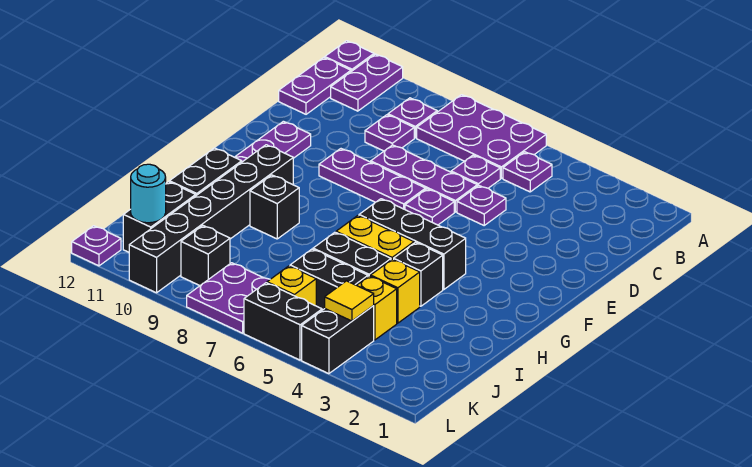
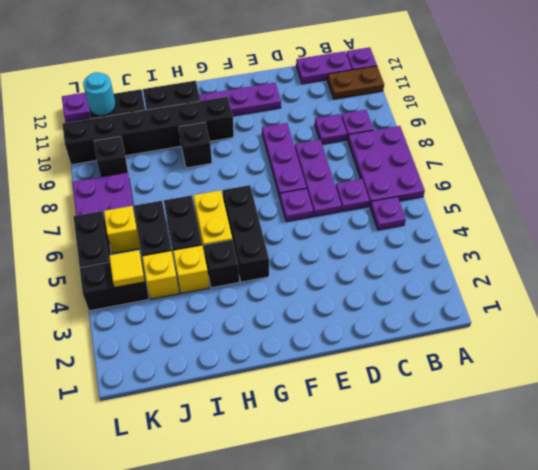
purple plate A11:B11 level 1 -> brown plate A11:B11 level 1
purple plate D5 level 1 -> none

